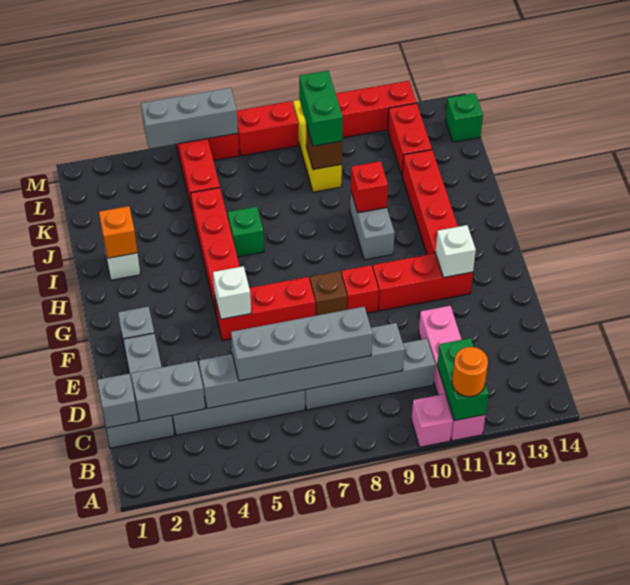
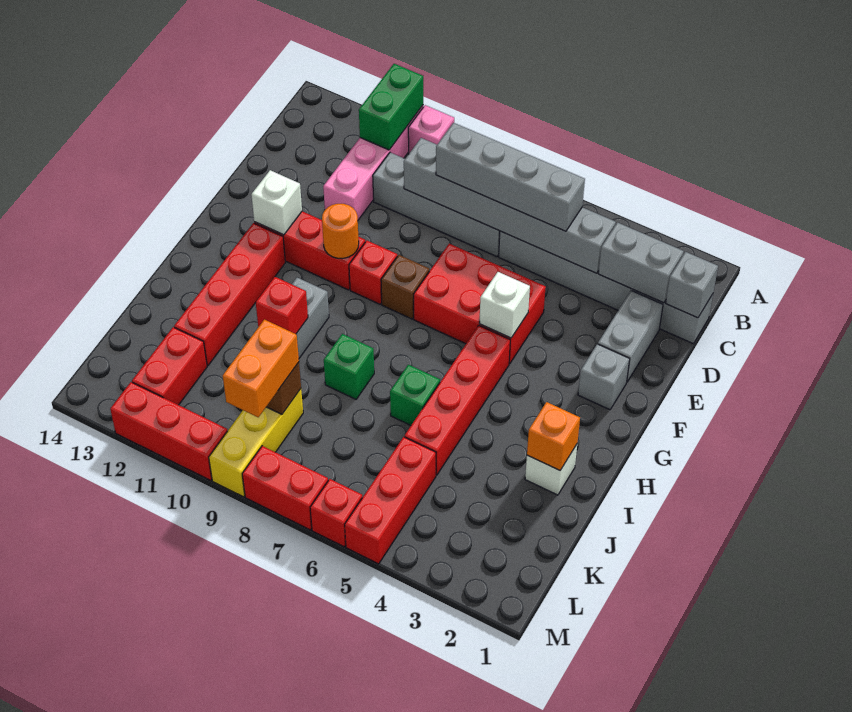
orange round brick A11 level 3 -> orange round brick F10 level 2
red brick F5:F7 level 1 -> red brick E5:F7 level 1
green brick K9:L9 level 3 -> orange brick K9:L9 level 3
green brick L14 level 1 -> green brick I8 level 1
grey brick M4:M6 level 2 -> none

